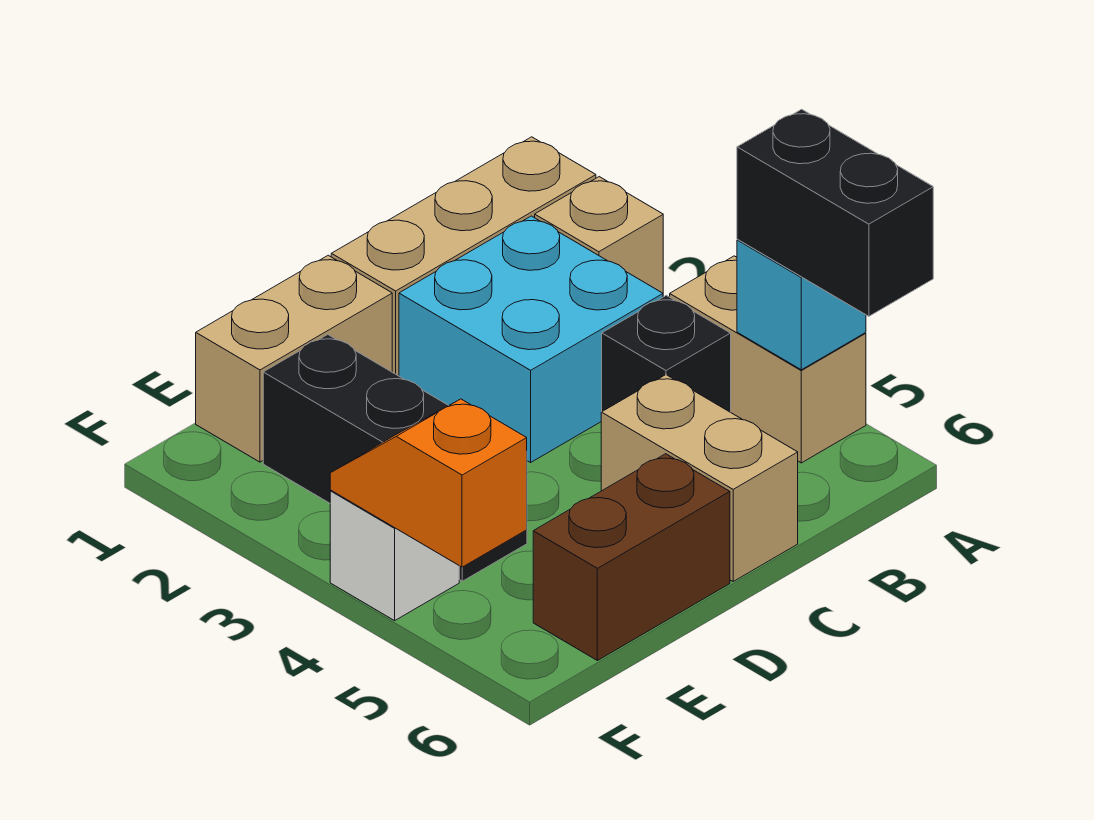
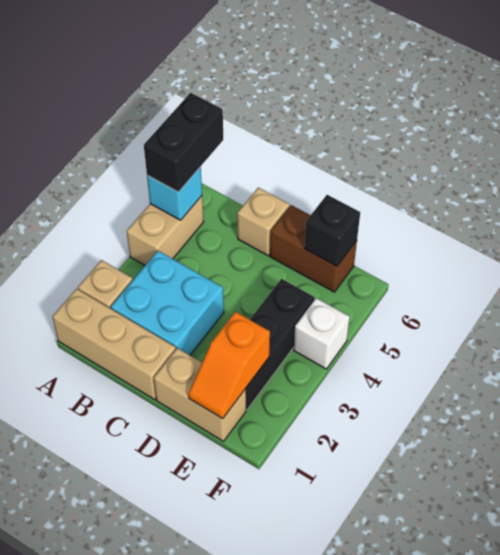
black brick B4 level 1 -> black brick E6 level 2
tan brick C5:C6 level 1 -> tan brick C6 level 1
orange slope F4:F5 level 2 top 5 -> orange slope E1:E2 level 2 top 2

